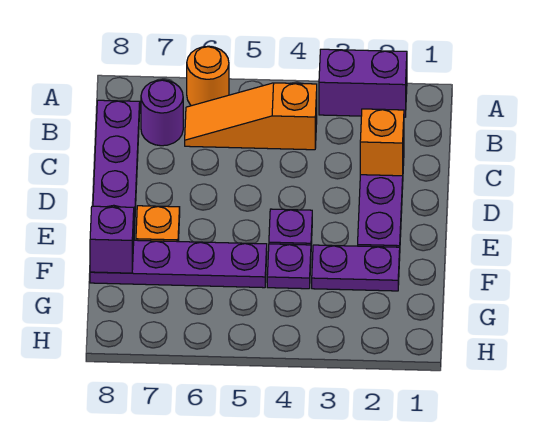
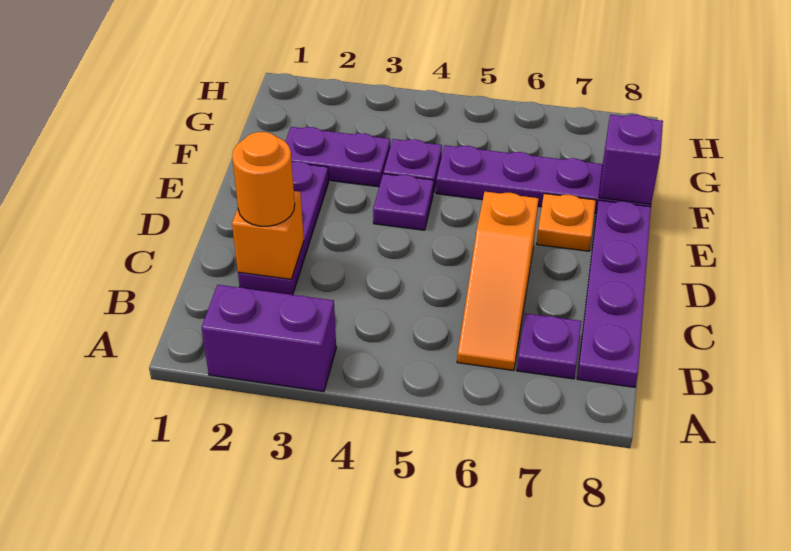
orange round brick A6 level 1 -> orange round brick C2 level 3
orange slope B4:B6 level 1 top 4 -> orange slope B6:D6 level 1 top D
purple round brick B7 level 1 -> purple plate B7 level 1

